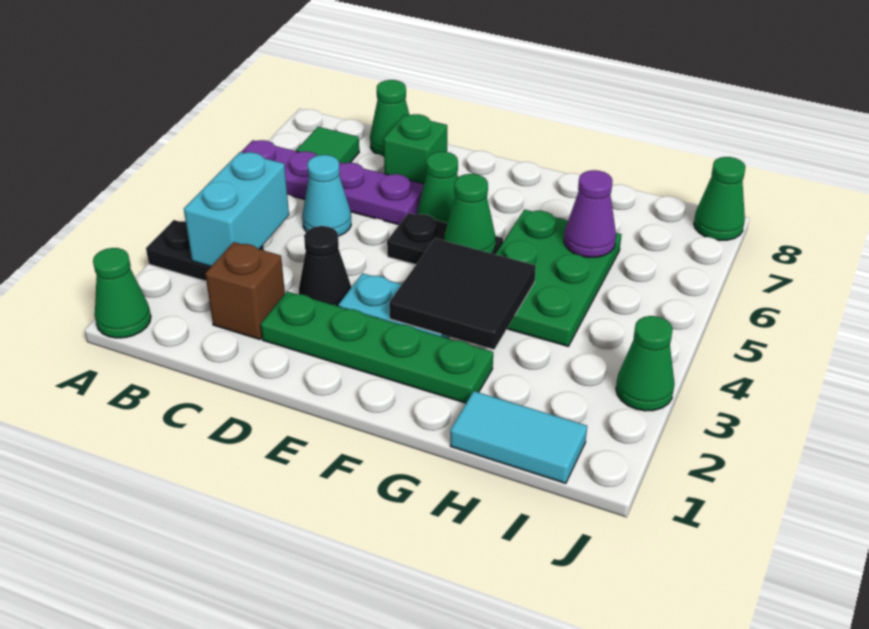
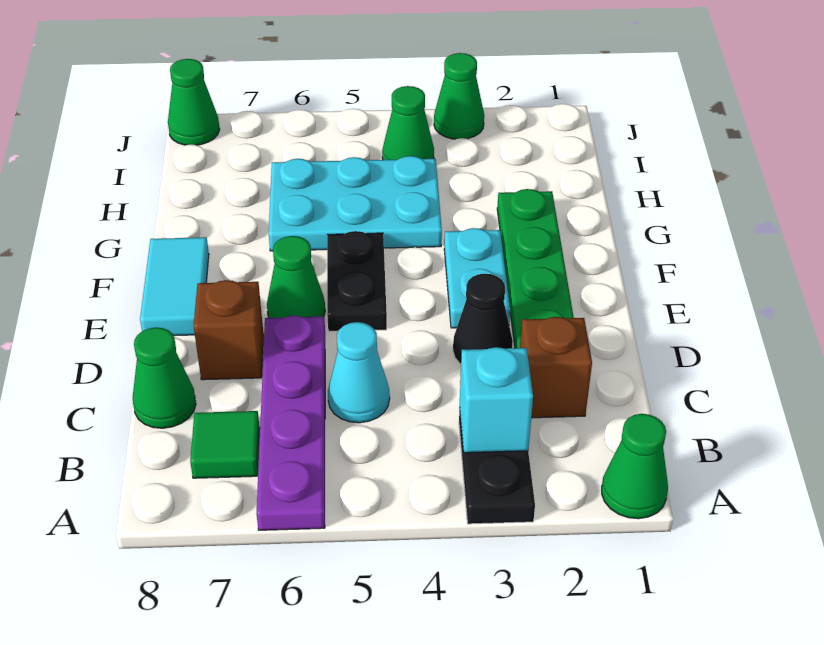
cyan brick B3:B4 level 2 -> cyan brick B3 level 2
green brick D7 level 1 -> brown brick D7 level 1
black tile F3:G4 level 2 -> none
green cone F5 level 2 -> green cone I4 level 1
green plate G4:H6 level 1 -> cyan plate G4:H6 level 1
cyan tile H1:I1 level 1 -> cyan tile E8:F8 level 1
purple cone H6 level 2 -> none

